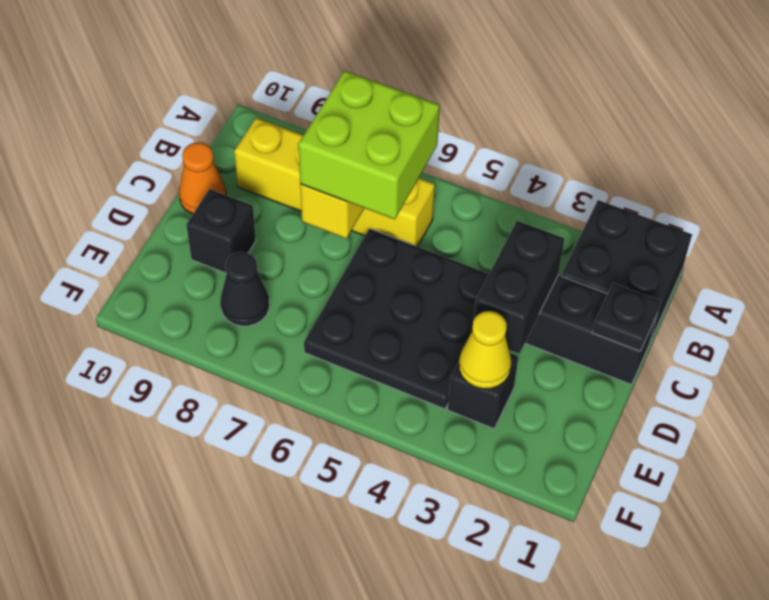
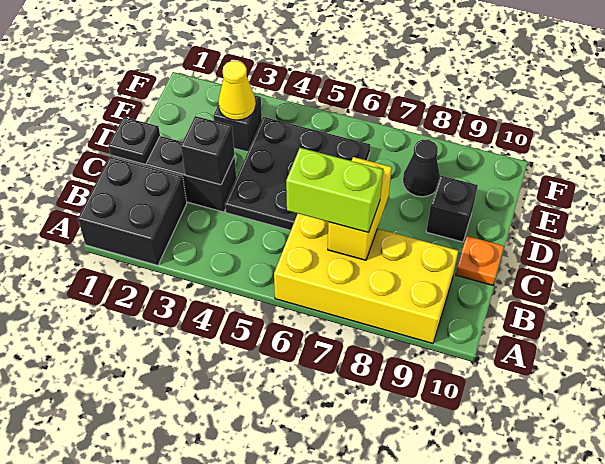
yellow brick B6:B9 level 1 -> yellow brick A6:B9 level 1
lime brick B6:C7 level 3 -> lime brick B6:B7 level 3
black brick C3:D3 level 2 -> black brick C3 level 2
orange cone C10 level 1 -> orange plate C10 level 1

